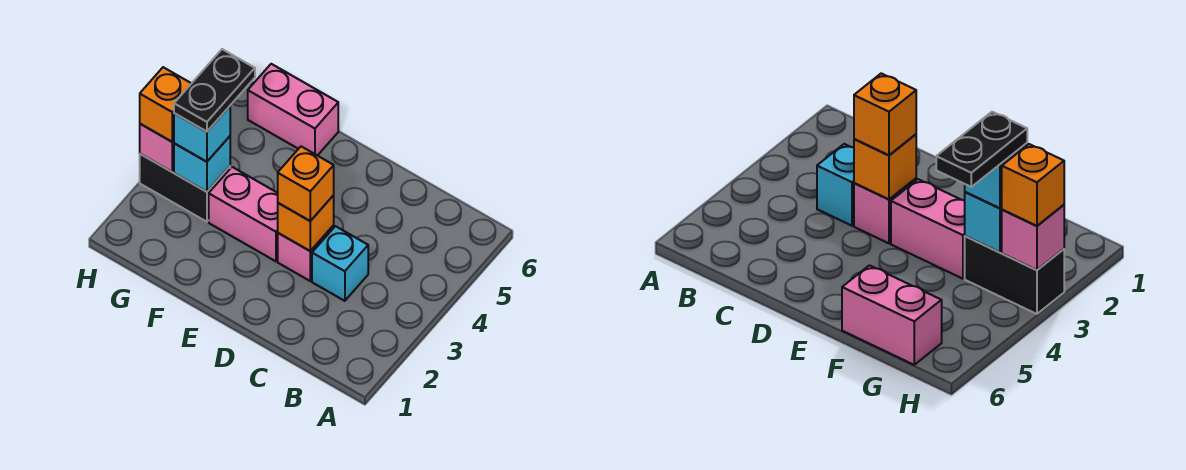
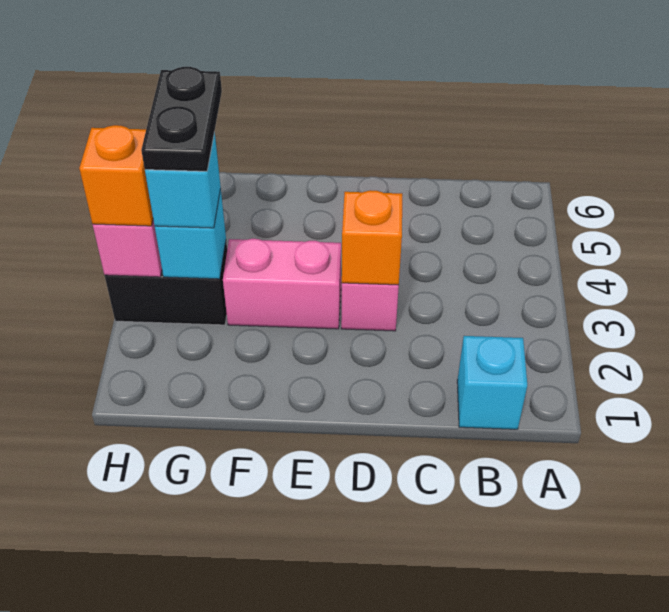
cyan brick C3 level 1 -> cyan brick B1 level 1
orange brick D3 level 3 -> none
pink brick F6:G6 level 1 -> none

